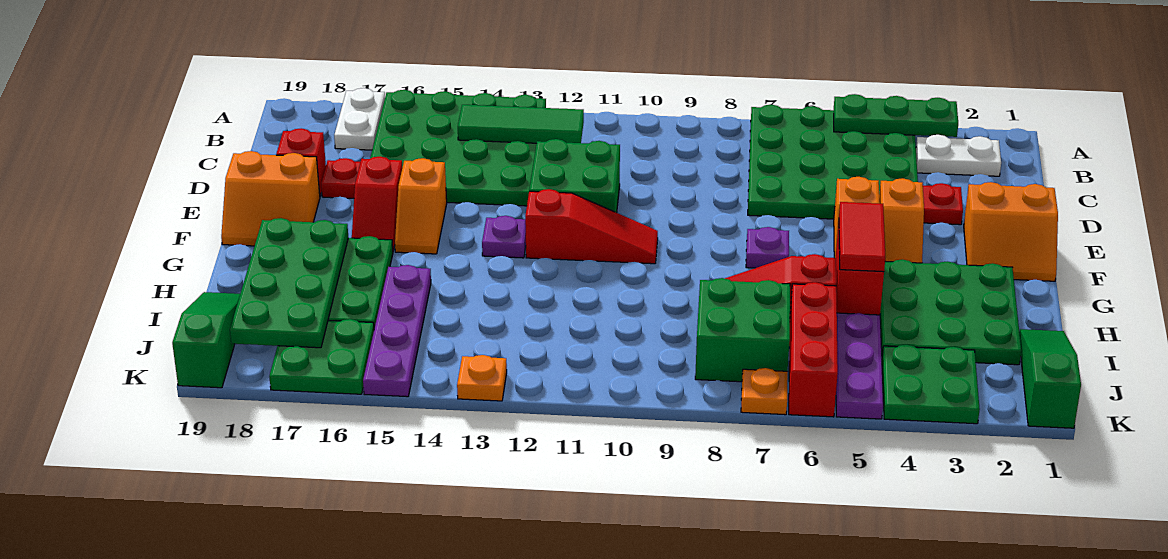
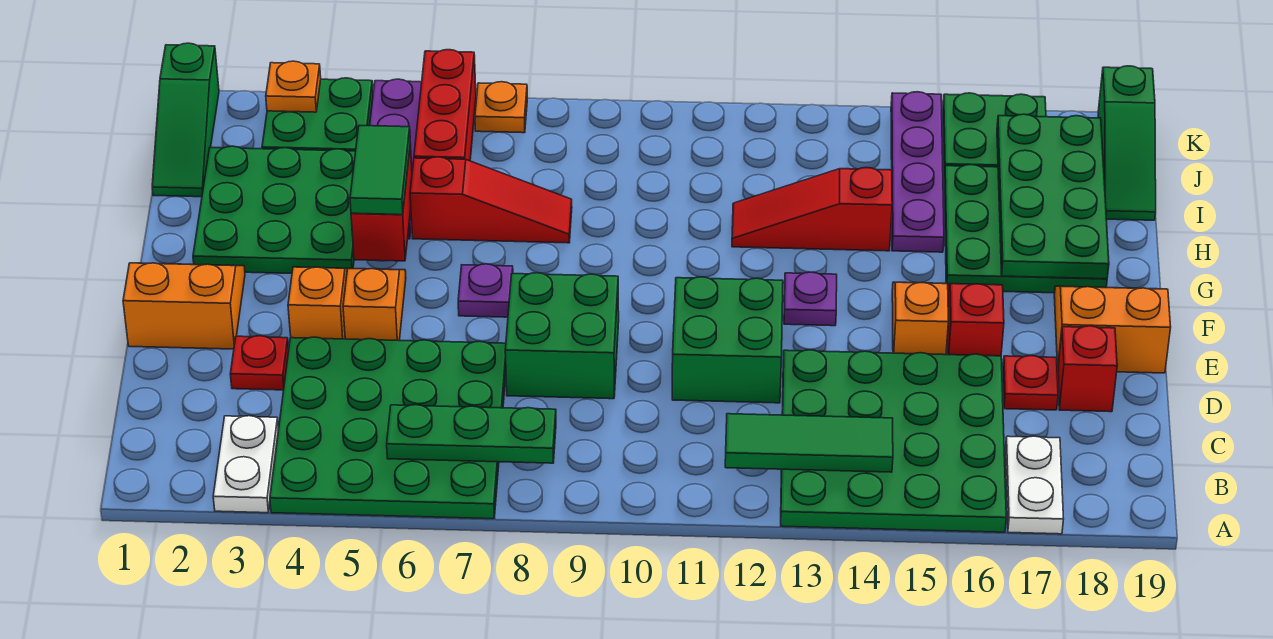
green plate A3:A5 level 2 -> green plate B6:B8 level 2
white plate B2:B3 level 1 -> white plate A3:B3 level 1
red slope F10:F12 level 1 top 12 -> red slope H12:H14 level 1 top 14
red tile G5:H5 level 3 -> green tile G5:H5 level 3
green brick I7:J8 level 1 -> green brick D8:E9 level 1
orange plate K13 level 1 -> orange plate K3 level 2

